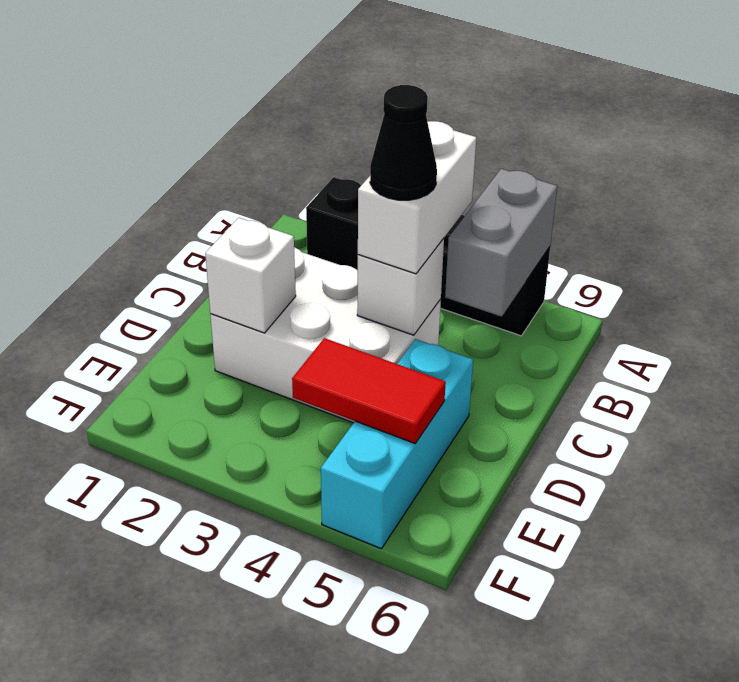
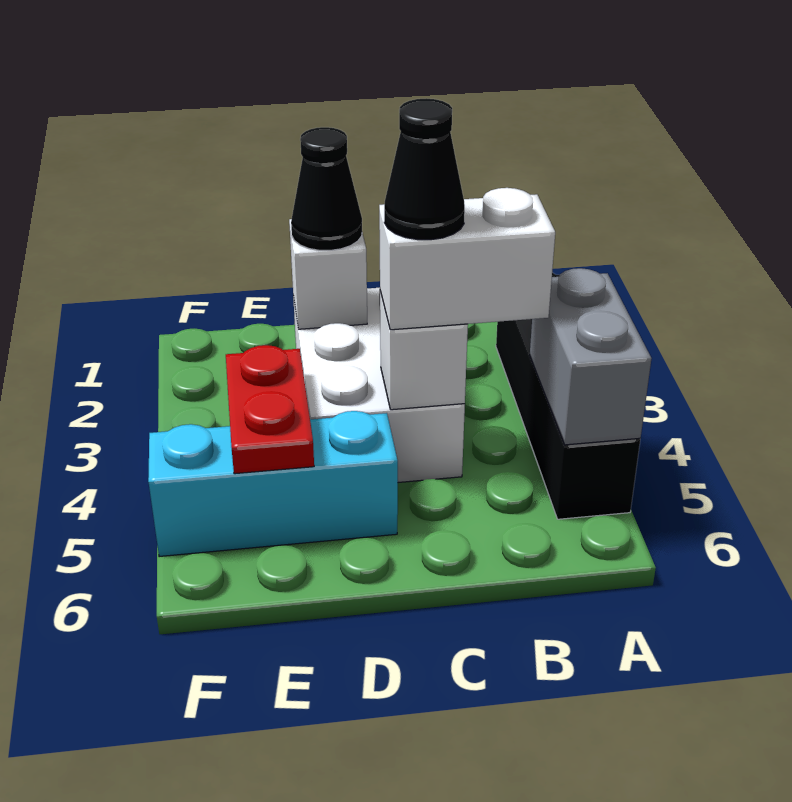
grey brick A5:B5 level 2 -> grey brick A4:A5 level 2
none -> black cone D2 level 3
red tile E4:E5 level 2 -> red plate E4:E5 level 2

